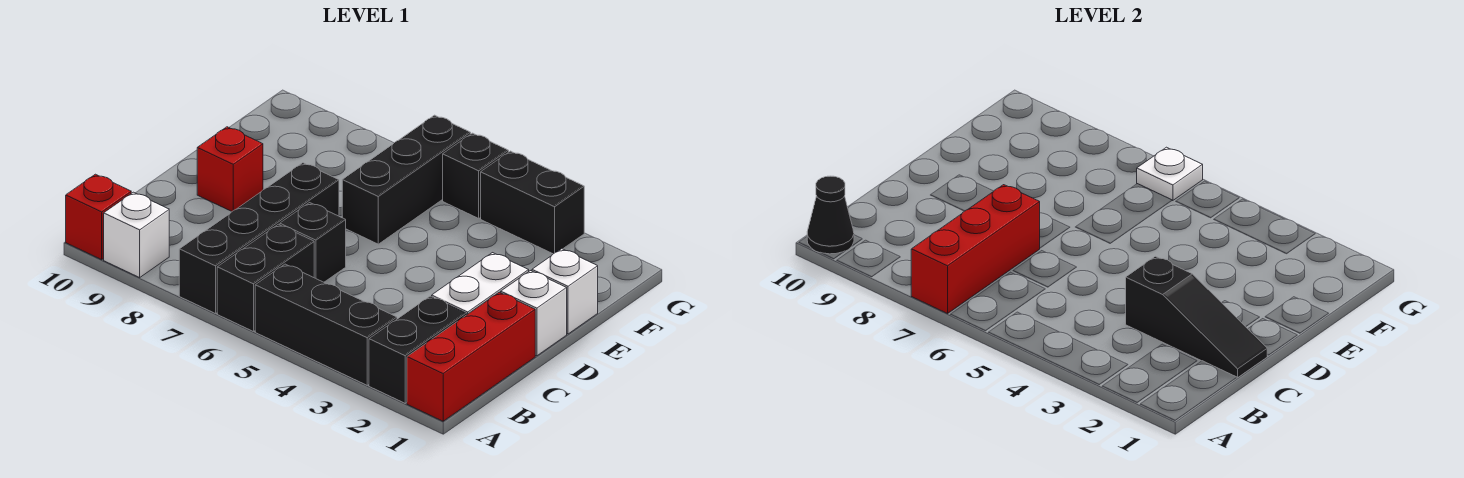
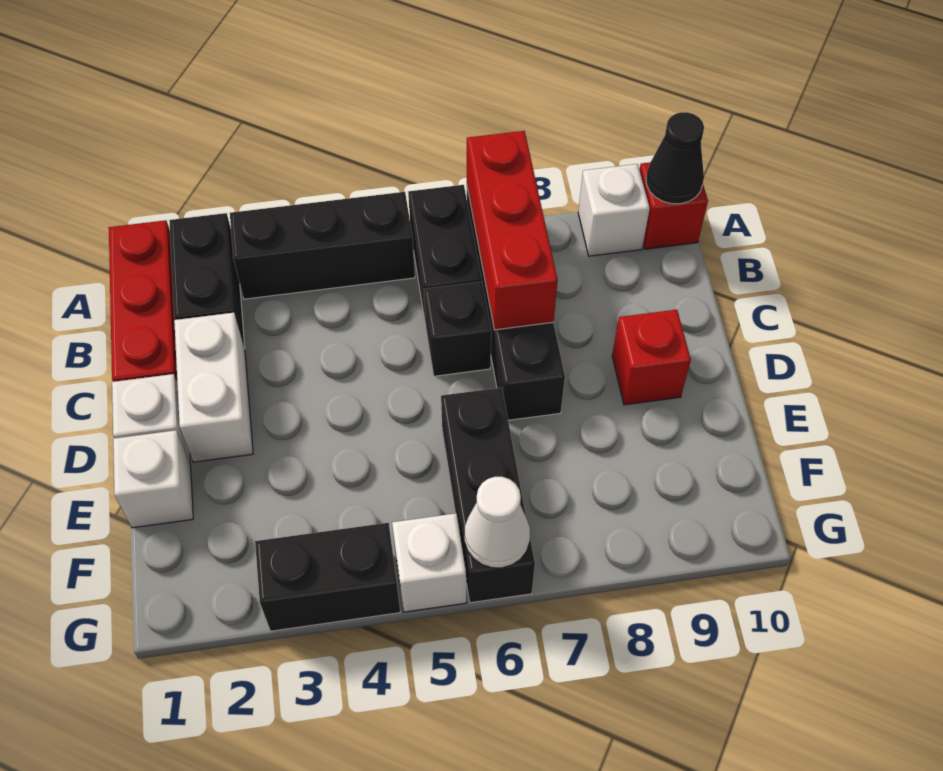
black slope C1:C3 level 2 top 3 -> none
black brick G5 level 1 -> white brick G5 level 1
white plate G6 level 2 -> white cone G6 level 2

